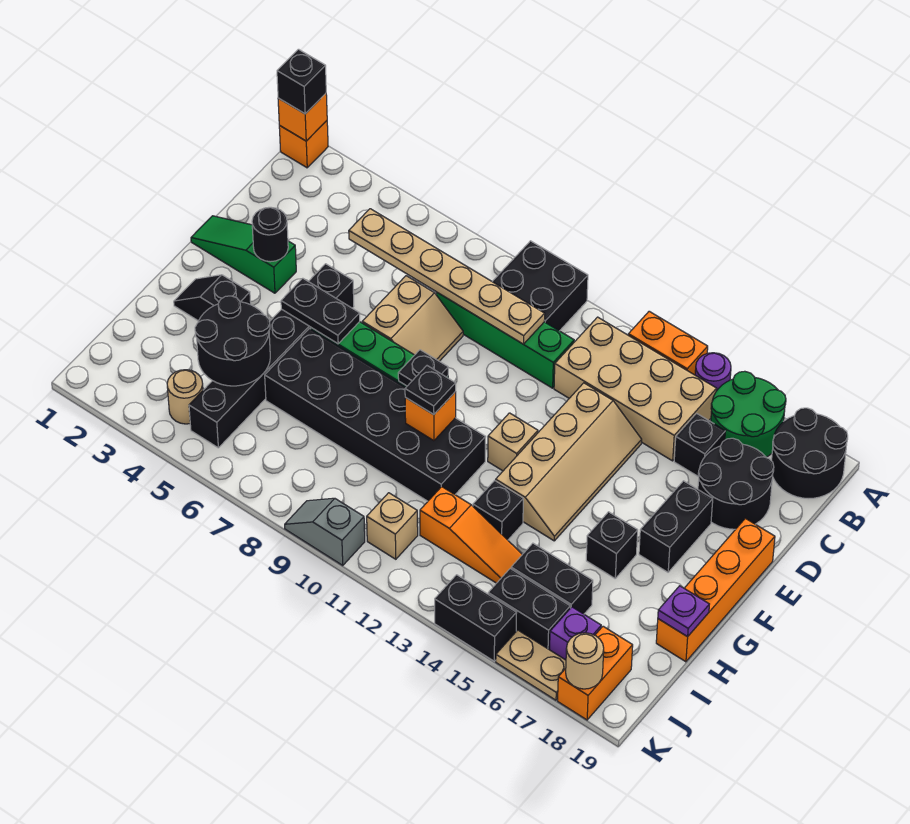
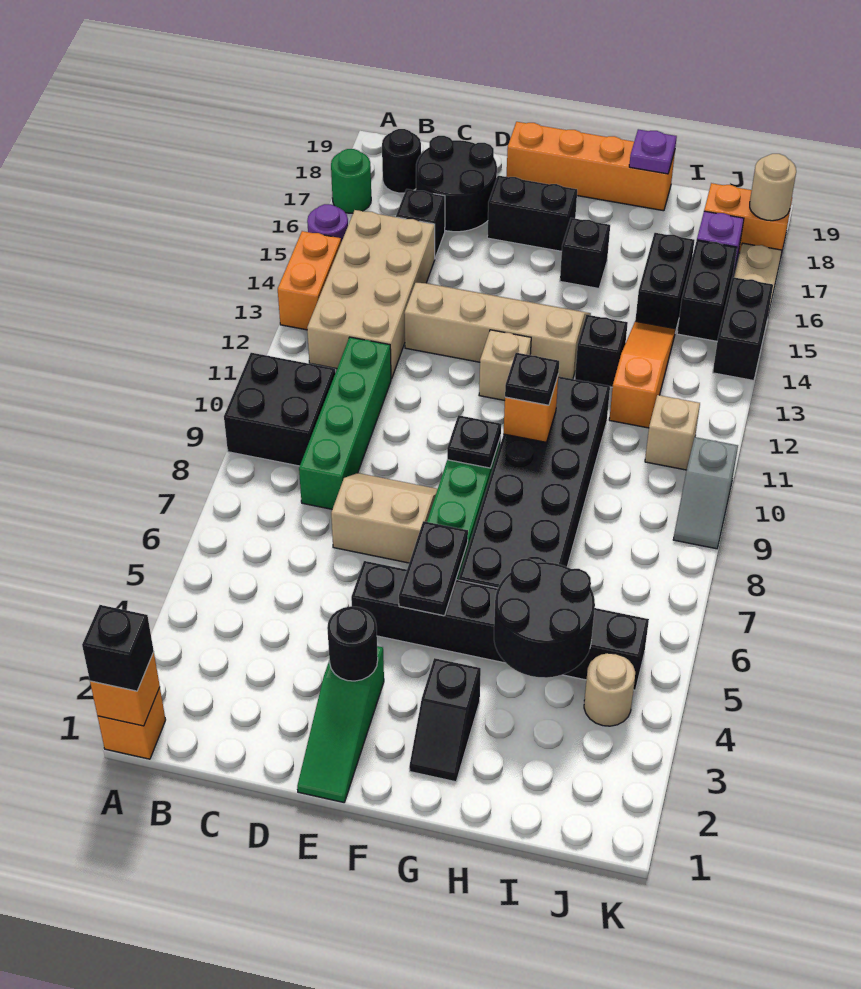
green round brick A16:B17 level 1 -> green round brick A17 level 1
black round brick A18:B19 level 1 -> black round brick B18 level 1
tan plate C5:C10 level 2 -> none

